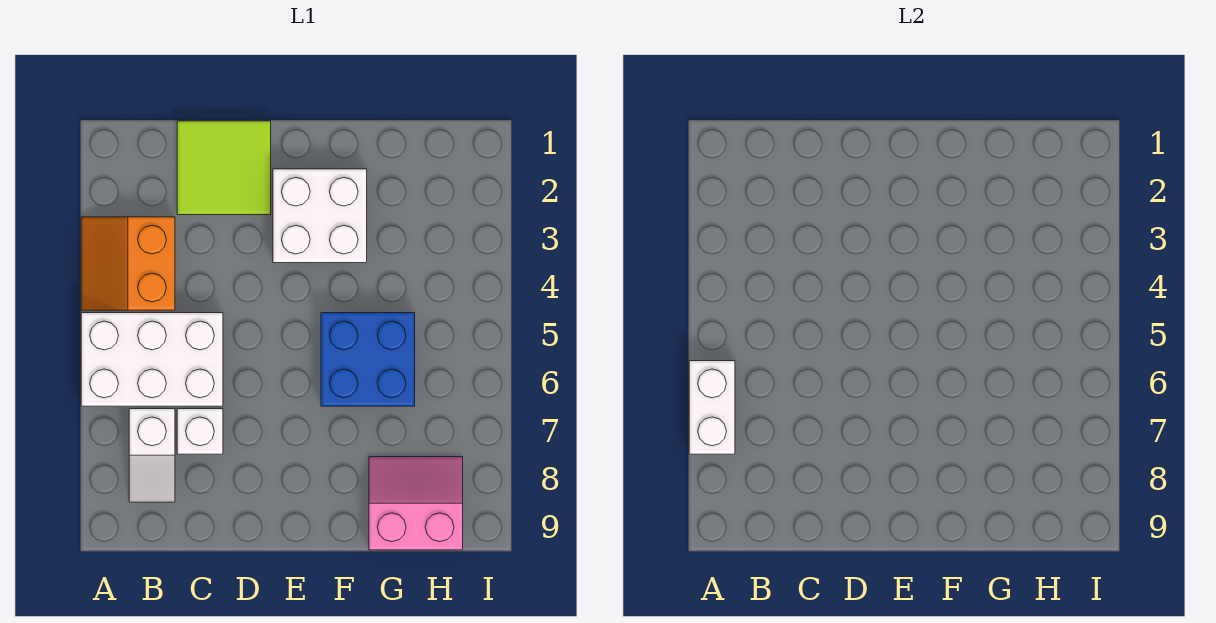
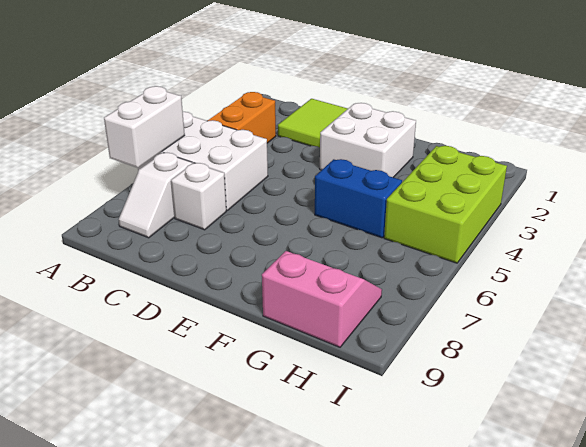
blue brick F5:G6 level 1 -> blue brick F5:G5 level 1
none -> lime brick H3:I5 level 1

